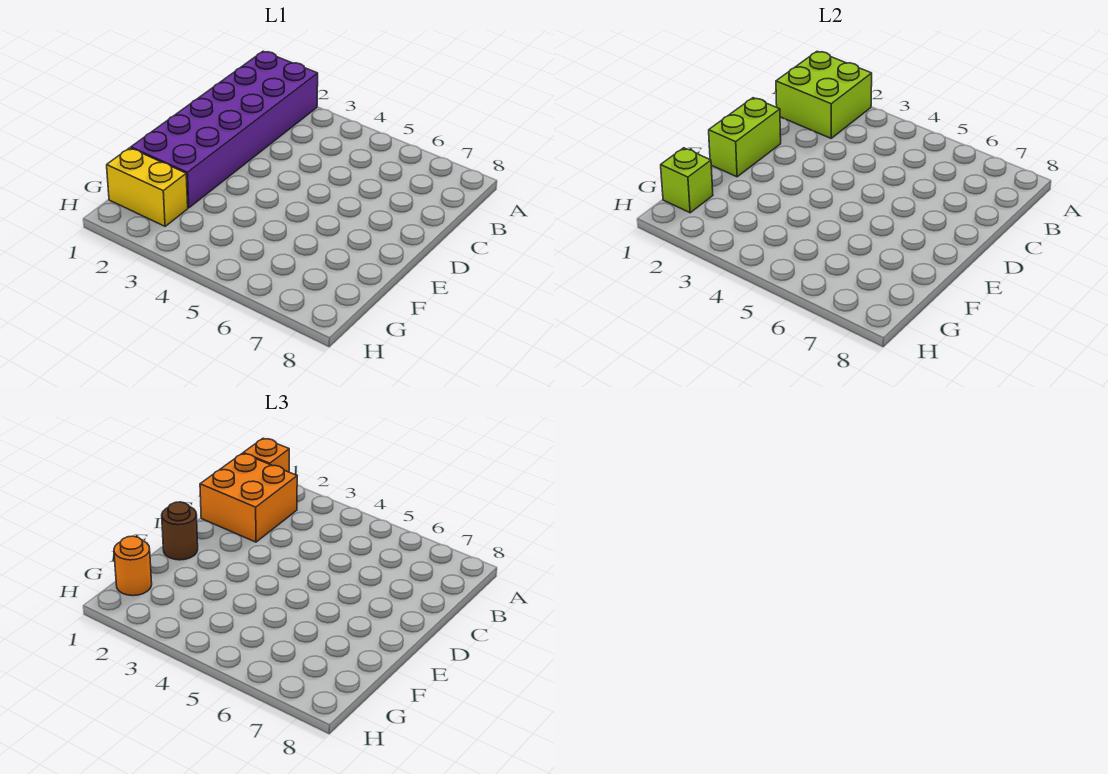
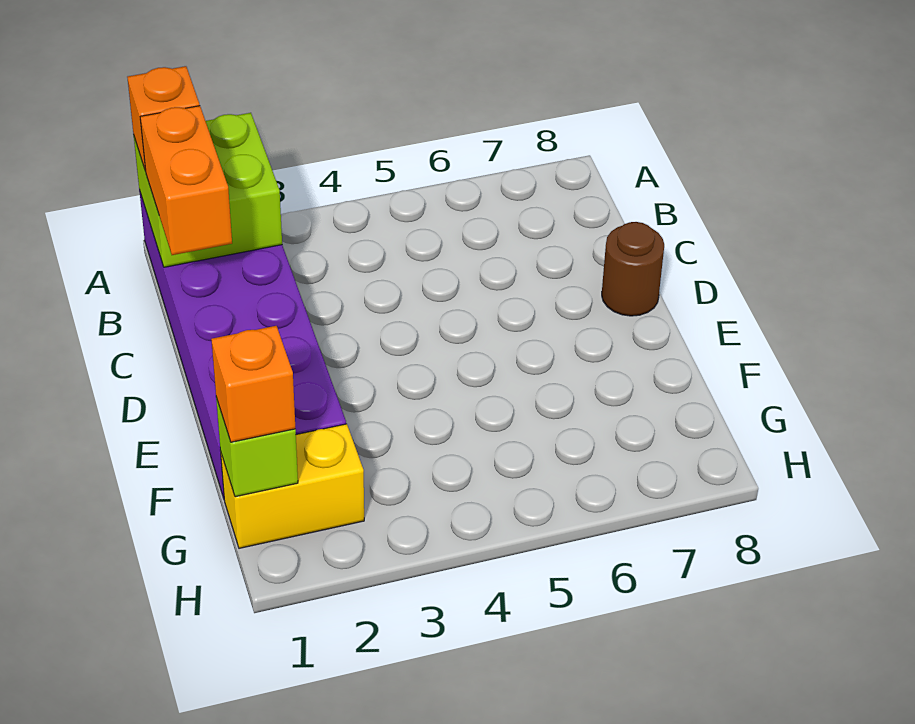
orange brick B1:C2 level 3 -> orange brick B1:C1 level 3
lime brick D1:E1 level 2 -> none
brown round brick E1 level 3 -> brown round brick D8 level 1
orange round brick G1 level 3 -> orange brick G1 level 3

